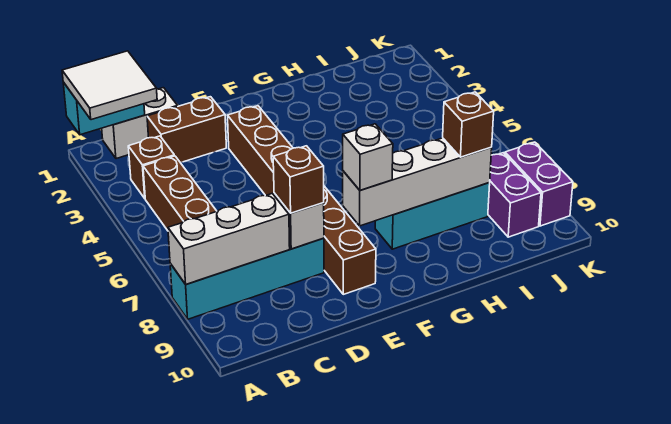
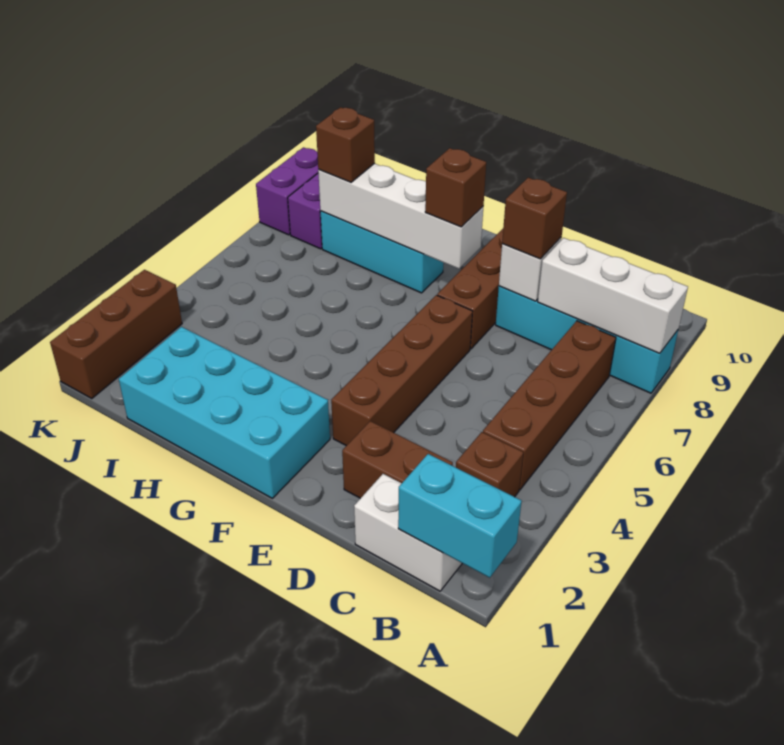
white tile A1:B2 level 3 -> none
none -> cyan brick F1:I2 level 1
white brick F8 level 3 -> brown brick F8 level 3
none -> brown brick K1:K3 level 1

